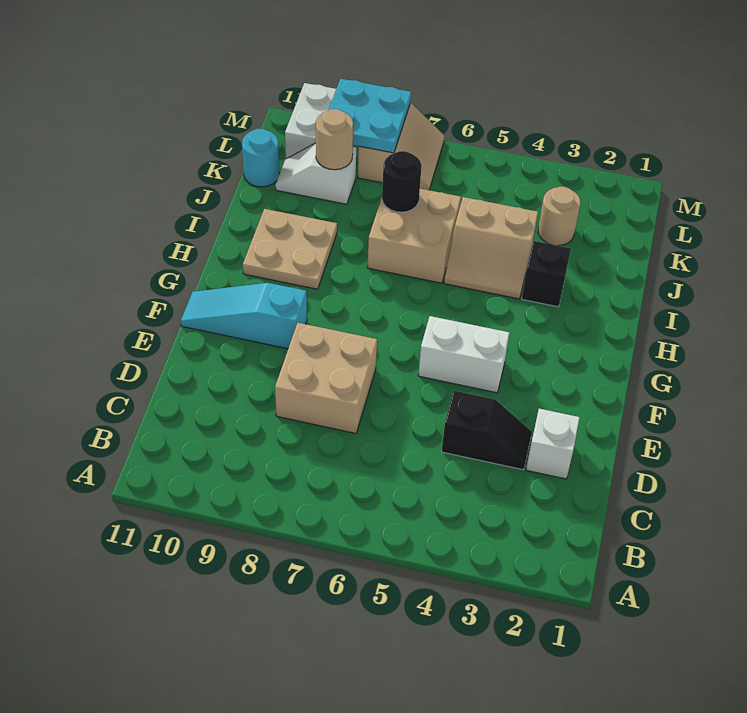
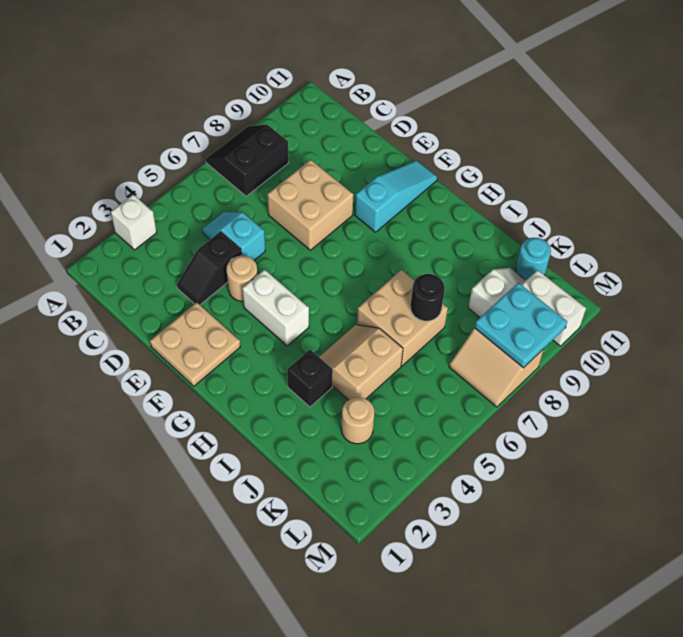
none -> black slope A7:B8 level 1 top B
none -> cyan slope C5:D5 level 1 top D
white brick D2 level 1 -> white brick A3 level 1
white brick F4:F5 level 1 -> white brick F4:G4 level 1
tan plate H9:I10 level 1 -> tan plate E1:F2 level 1
tan round brick K9 level 2 -> tan round brick E4 level 1

